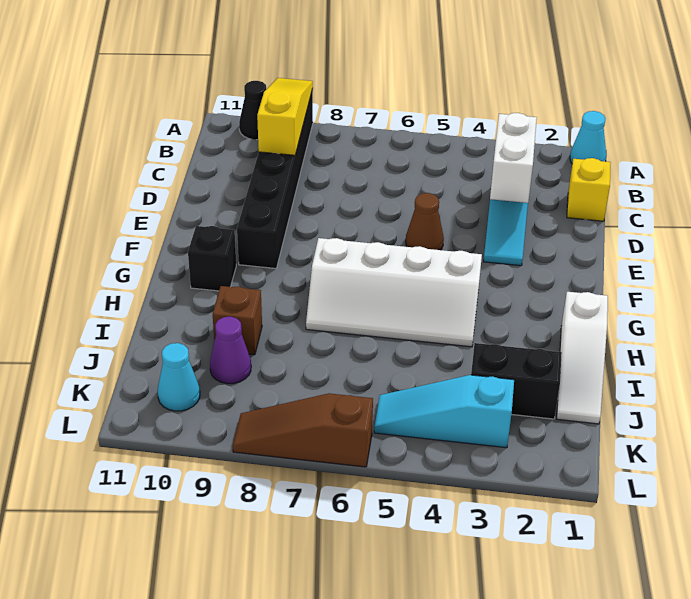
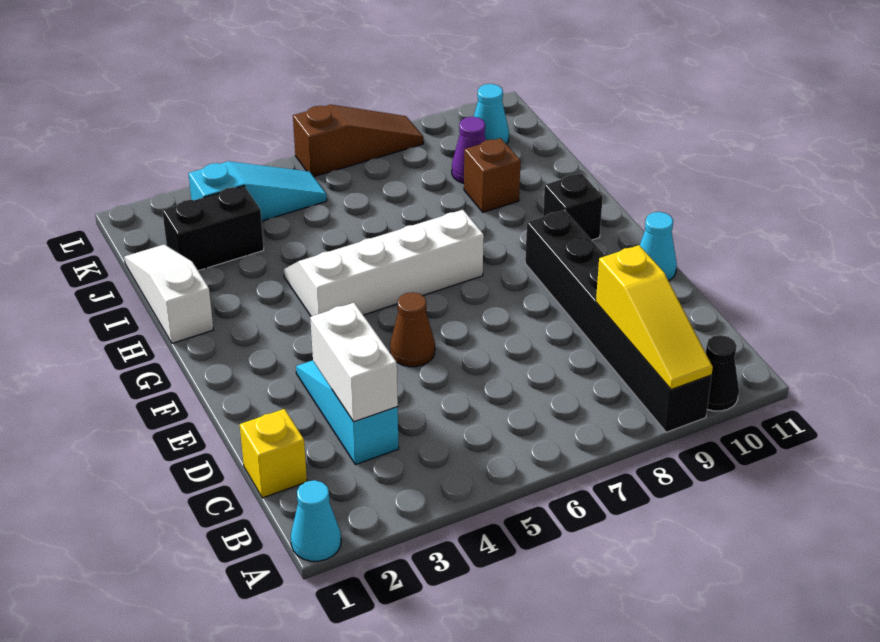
none -> cyan cone E11 level 1

